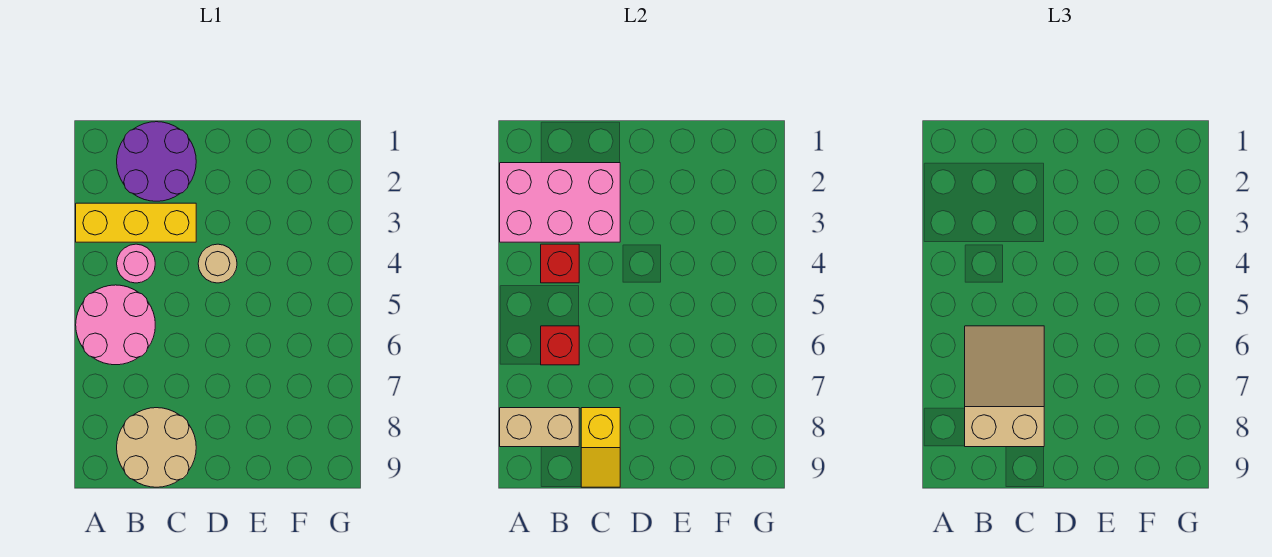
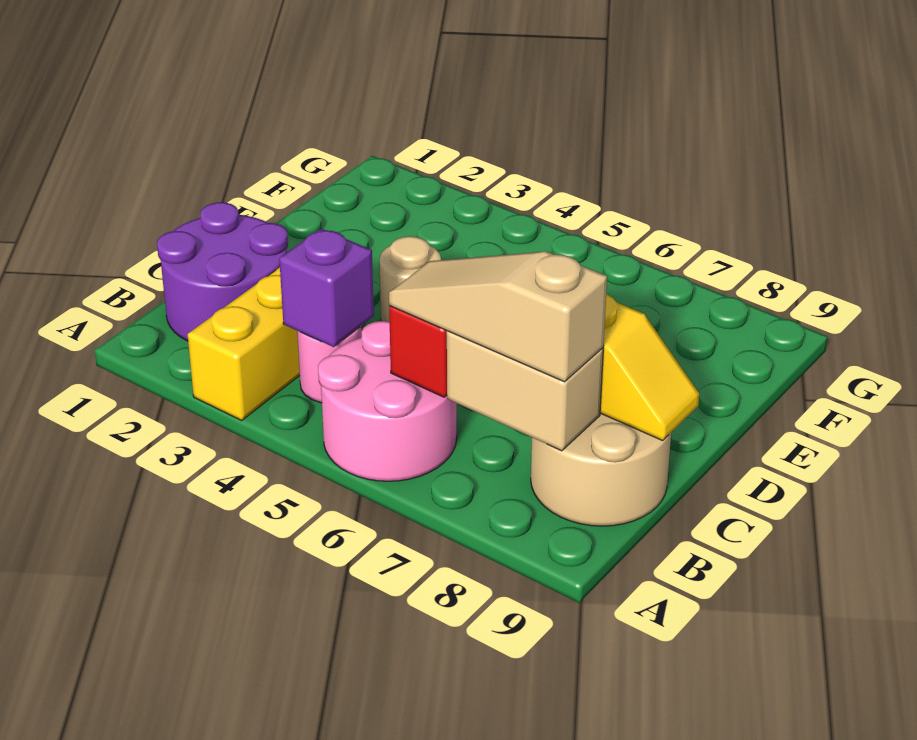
pink brick A2:C3 level 2 -> none
tan brick A8:B8 level 2 -> tan brick B7:B8 level 2
red brick B4 level 2 -> purple brick B4 level 2
tan slope B6:C8 level 3 top 8 -> tan slope B6:B8 level 3 top 8

